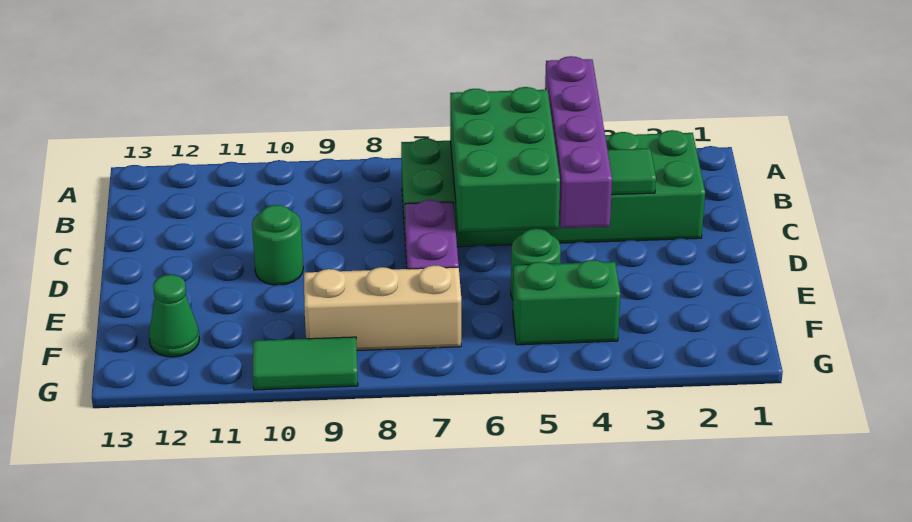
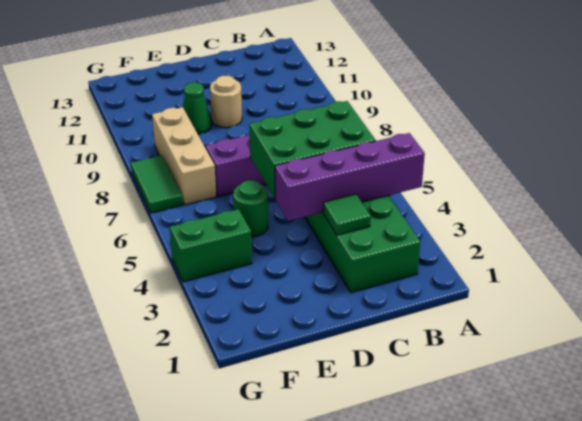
green round brick D10 level 1 -> tan round brick D10 level 1
green brick F4:F5 level 1 -> green brick F4:G4 level 1
green cone F12 level 1 -> green cone E10 level 1
green tile G9:G10 level 1 -> green tile G7:G8 level 1

